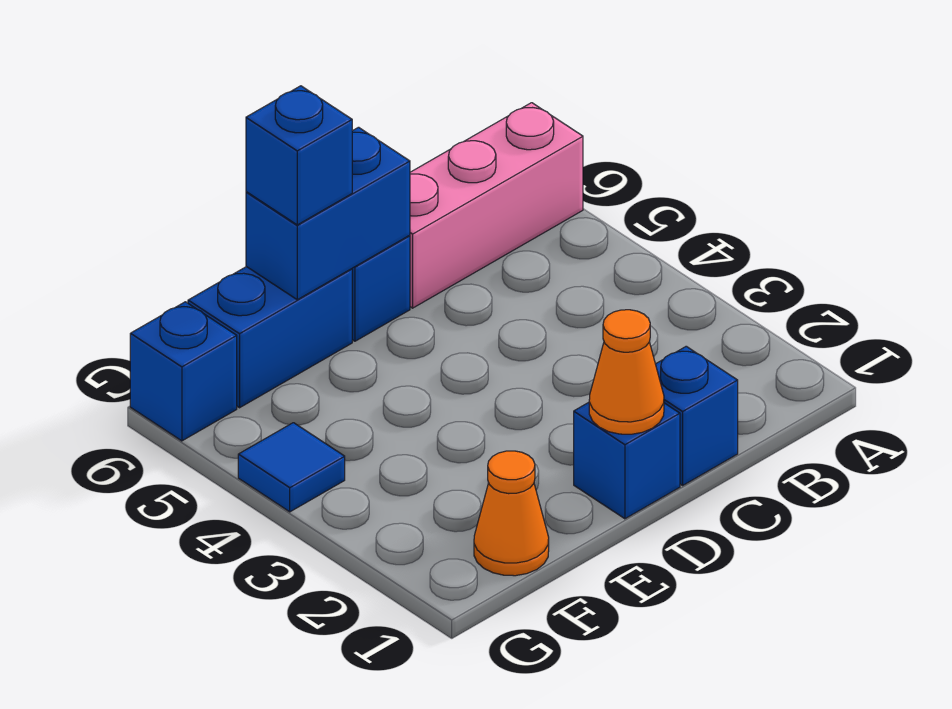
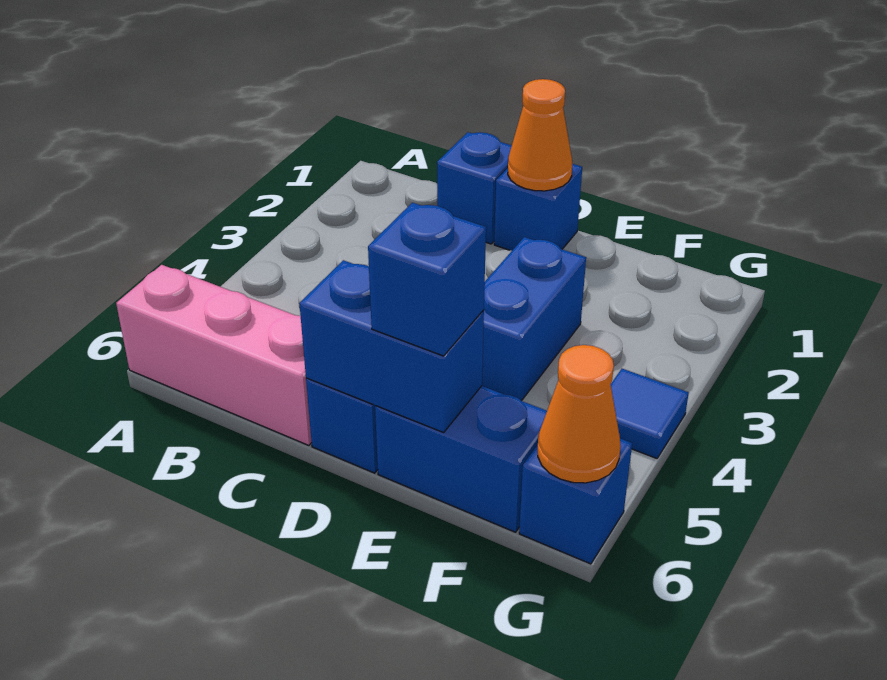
none -> blue brick E3:E4 level 1
orange cone F1 level 1 -> orange cone G6 level 2

